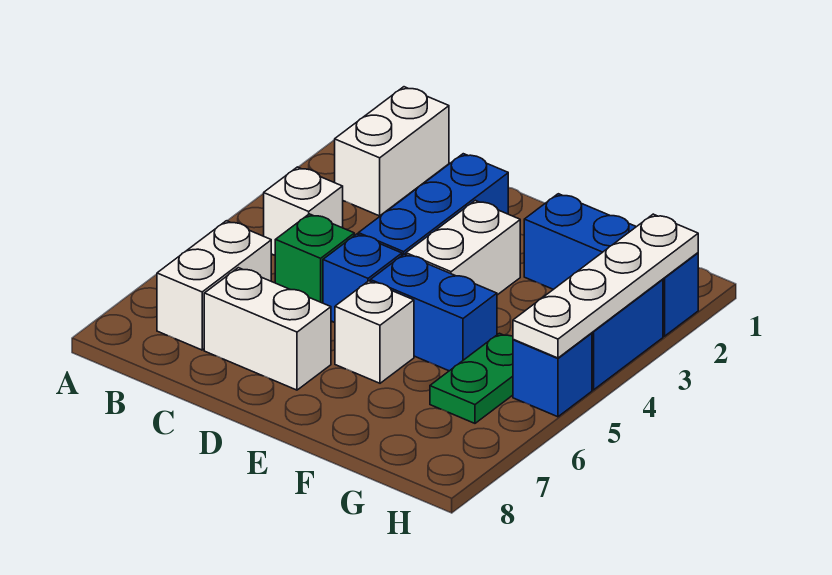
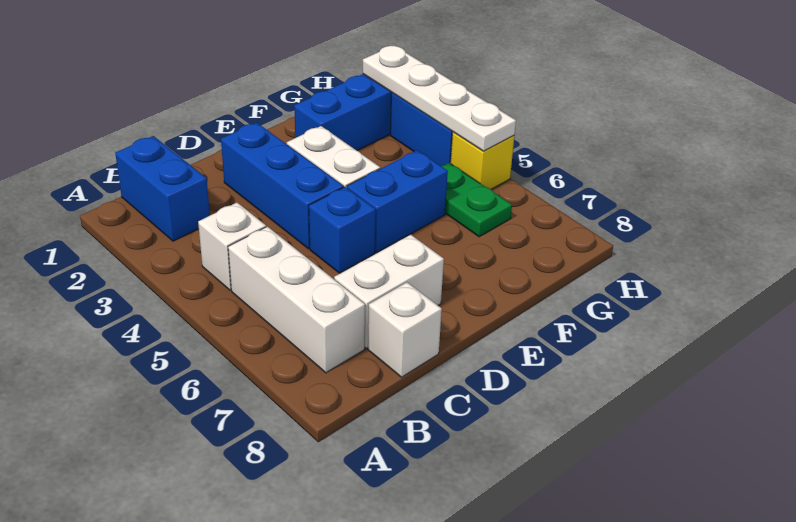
white brick B1:B2 level 1 -> blue brick B1:B2 level 1
white brick B6:B7 level 1 -> white brick B5:B7 level 1
green brick C5 level 1 -> none
white brick E6 level 1 -> white brick C8 level 1
blue brick H5 level 1 -> yellow brick H5 level 1

